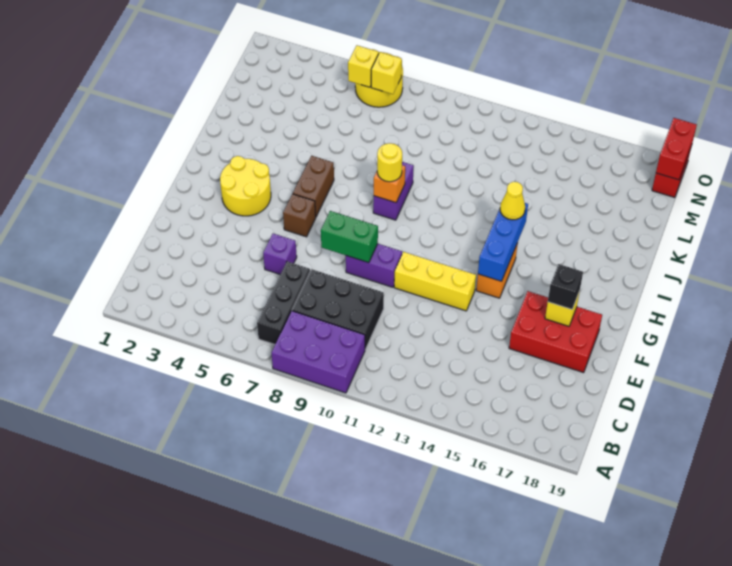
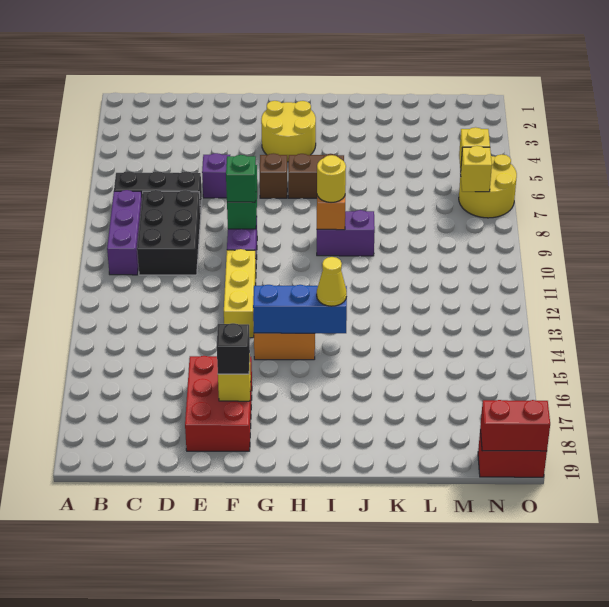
purple brick A8:B10 level 1 -> purple brick B8:B10 level 1
none -> green brick F9 level 3

